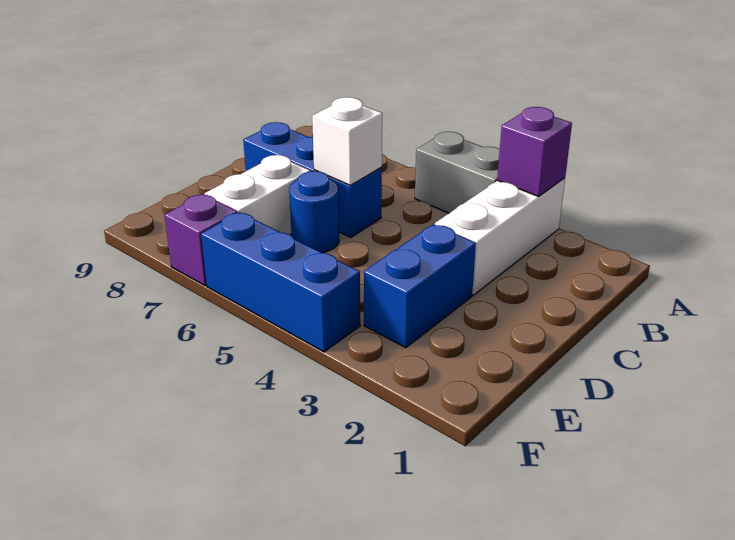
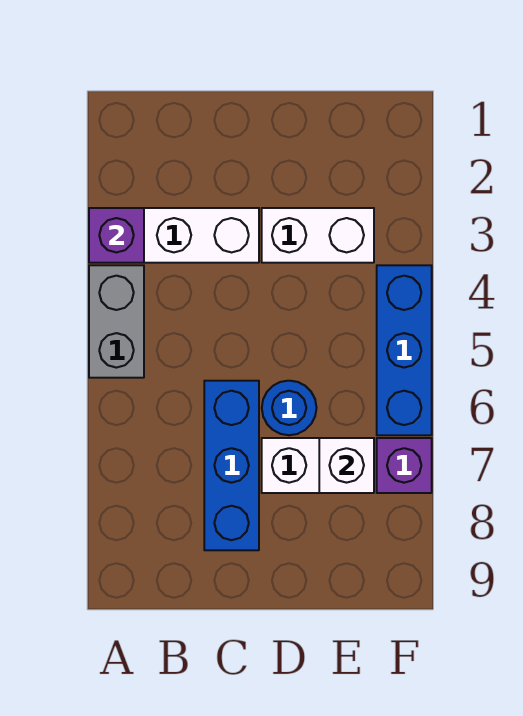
white brick C6 level 2 -> white brick E7 level 2
blue brick D3:E3 level 1 -> white brick D3:E3 level 1

